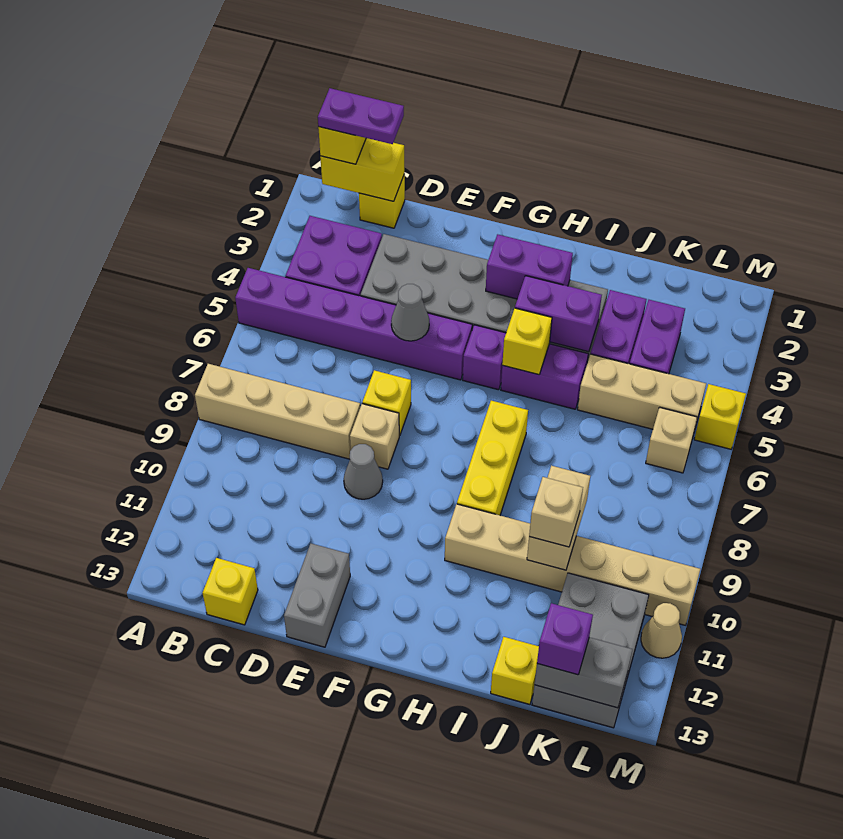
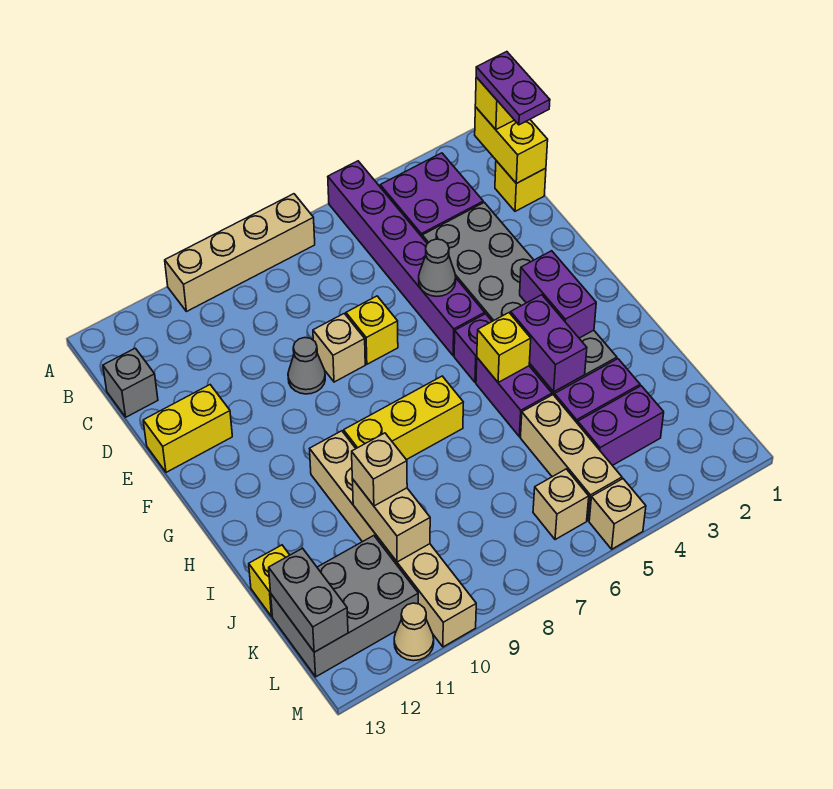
tan brick A8:D8 level 1 -> tan brick A7:A10 level 1
yellow brick C13 level 1 -> grey brick C13 level 1
grey brick E12:E13 level 1 -> yellow brick E12:E13 level 1
tan brick J9:J10 level 2 -> tan brick J10:K10 level 2
purple brick K13 level 3 -> none
yellow brick M5 level 1 -> tan brick M5 level 1

